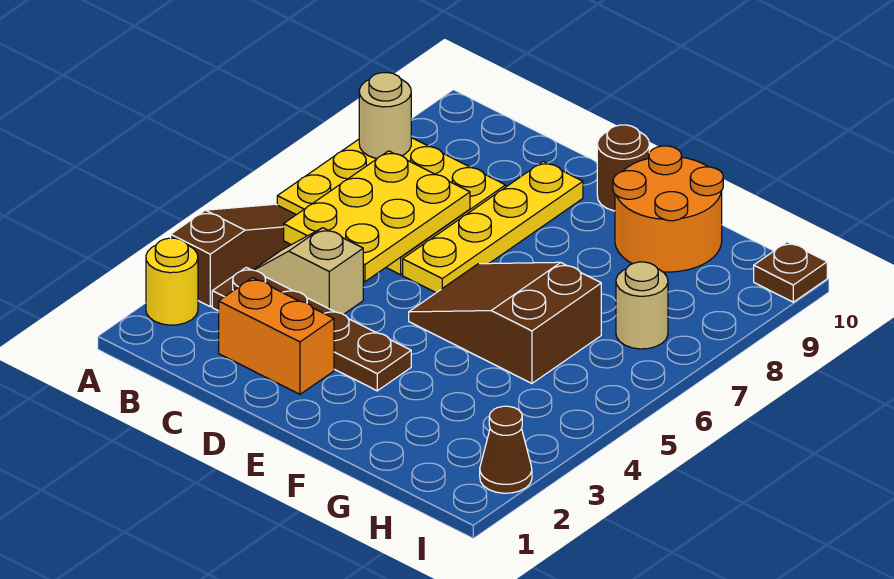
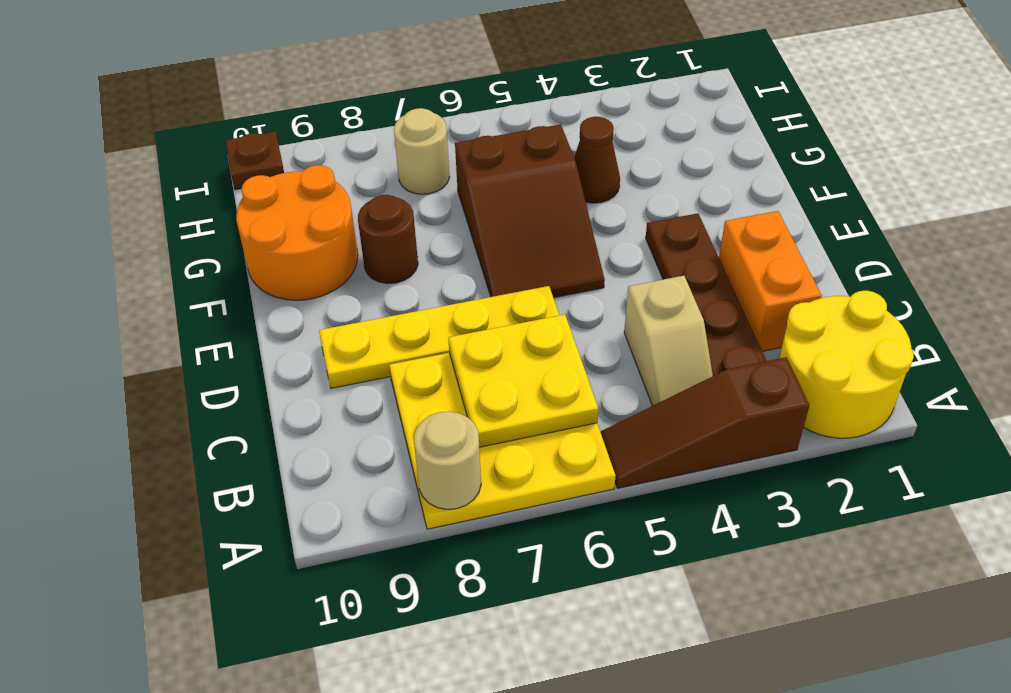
yellow round brick A2 level 1 -> yellow round brick A1:B2 level 1
yellow plate B5:C7 level 2 -> yellow plate B6:C7 level 2
brown round brick E10 level 1 -> brown round brick F8 level 1
brown cone I2 level 1 -> brown cone G4 level 1

